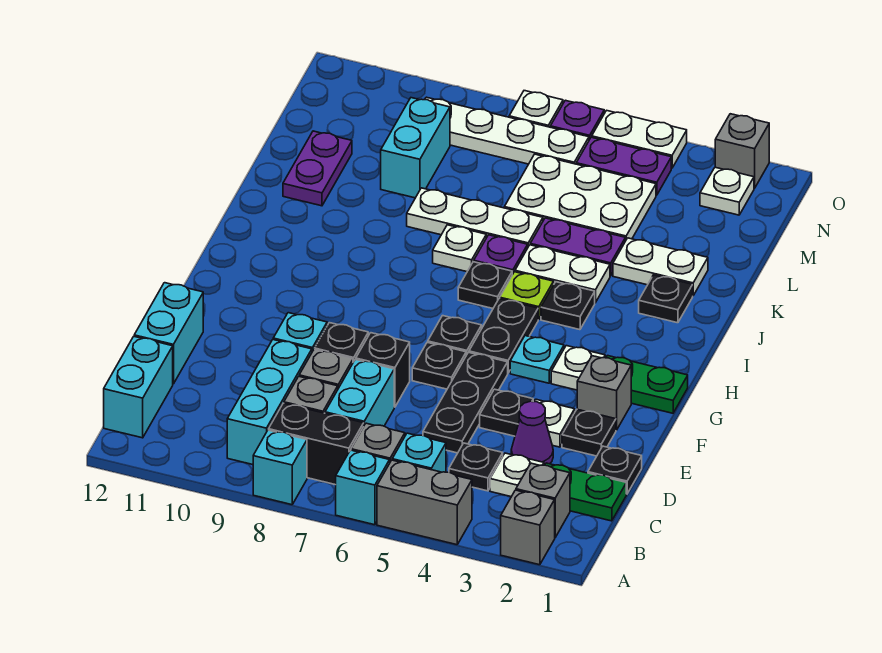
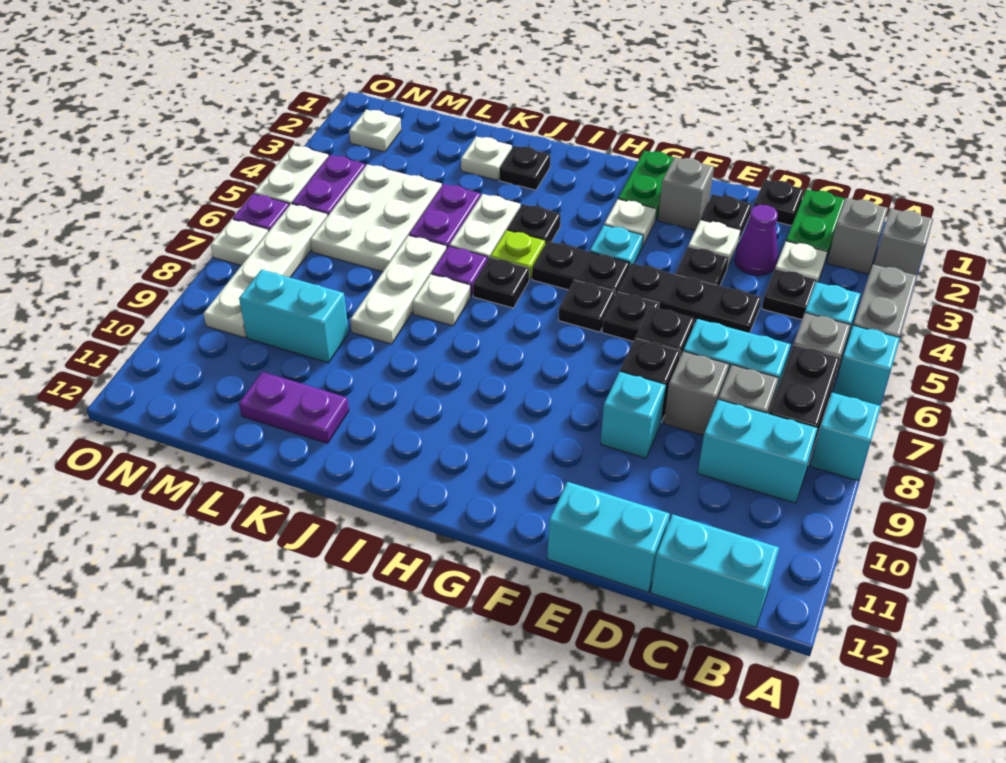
cyan brick B9:D9 level 1 -> cyan brick B9:C9 level 1
white plate K2:K3 level 1 -> white plate K2 level 1
grey brick O2 level 1 -> none

